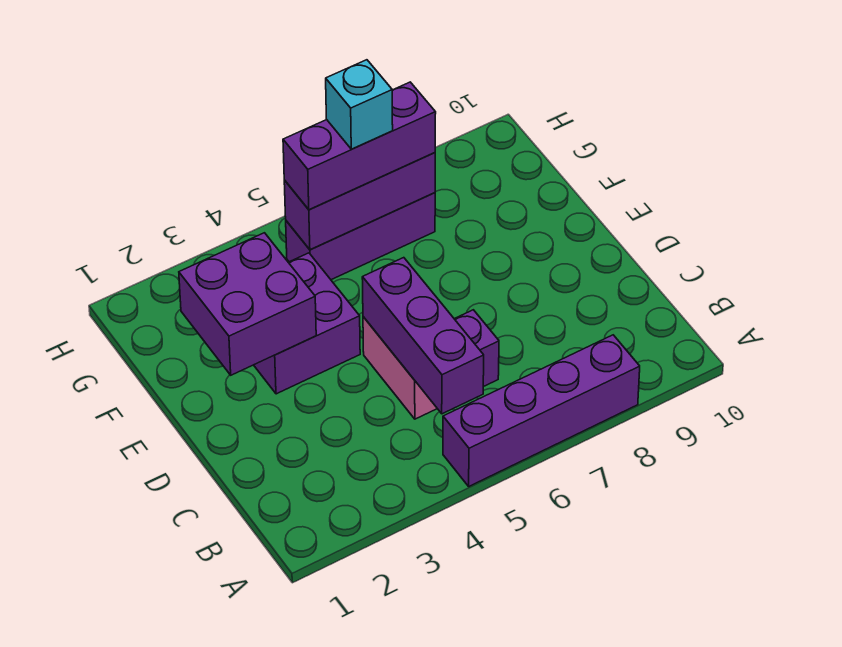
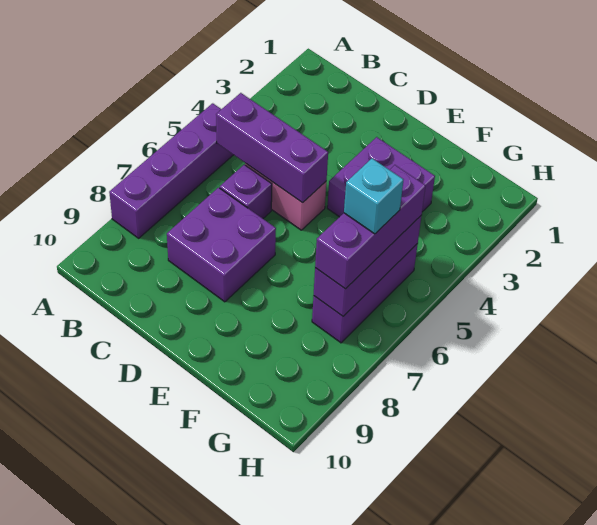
purple brick E2:F3 level 2 -> purple brick C7:D8 level 1

